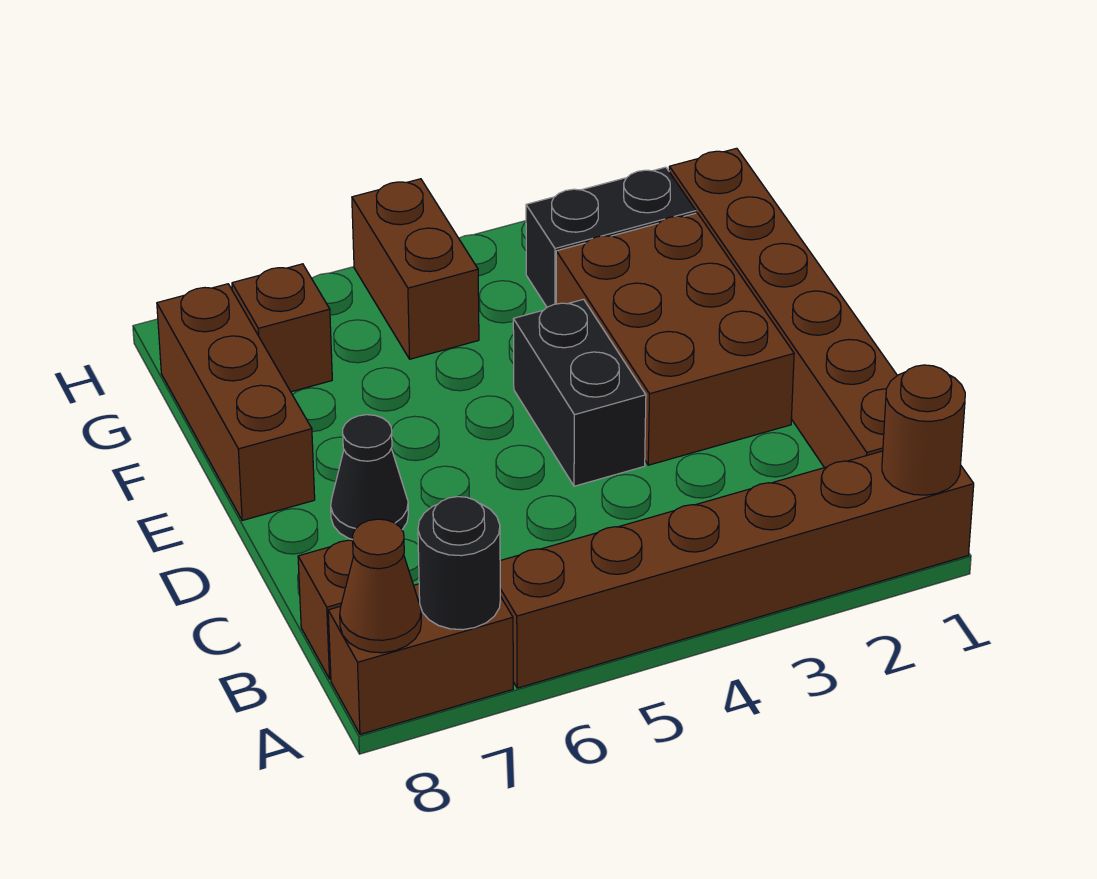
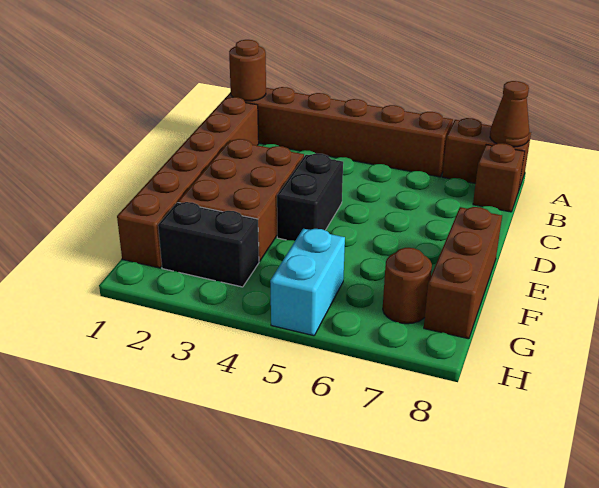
black round brick A7 level 2 -> none
black cone D7 level 1 -> none
brown brick G5:H5 level 1 -> cyan brick G5:H5 level 1
brown brick G7 level 1 -> brown round brick G7 level 1

